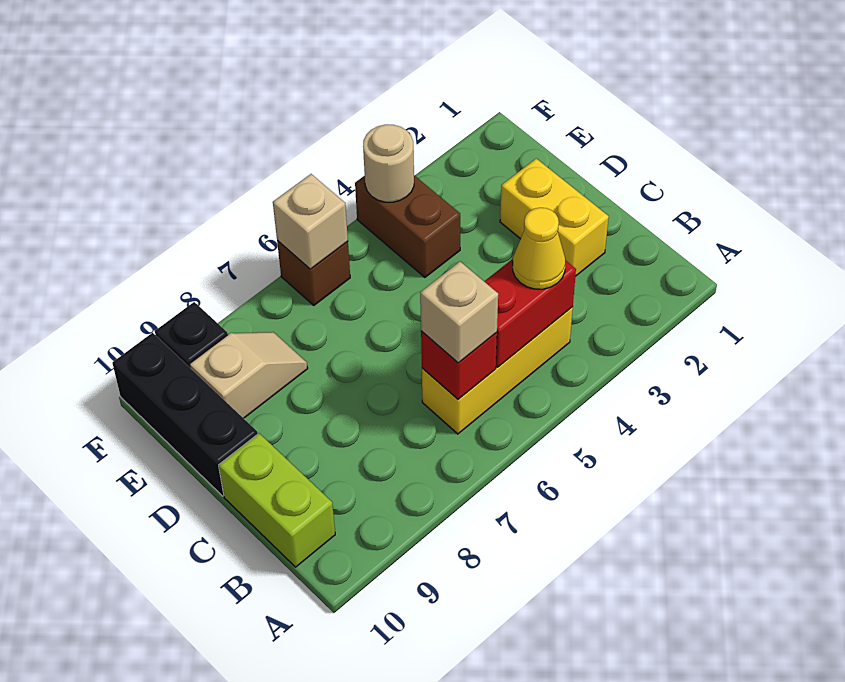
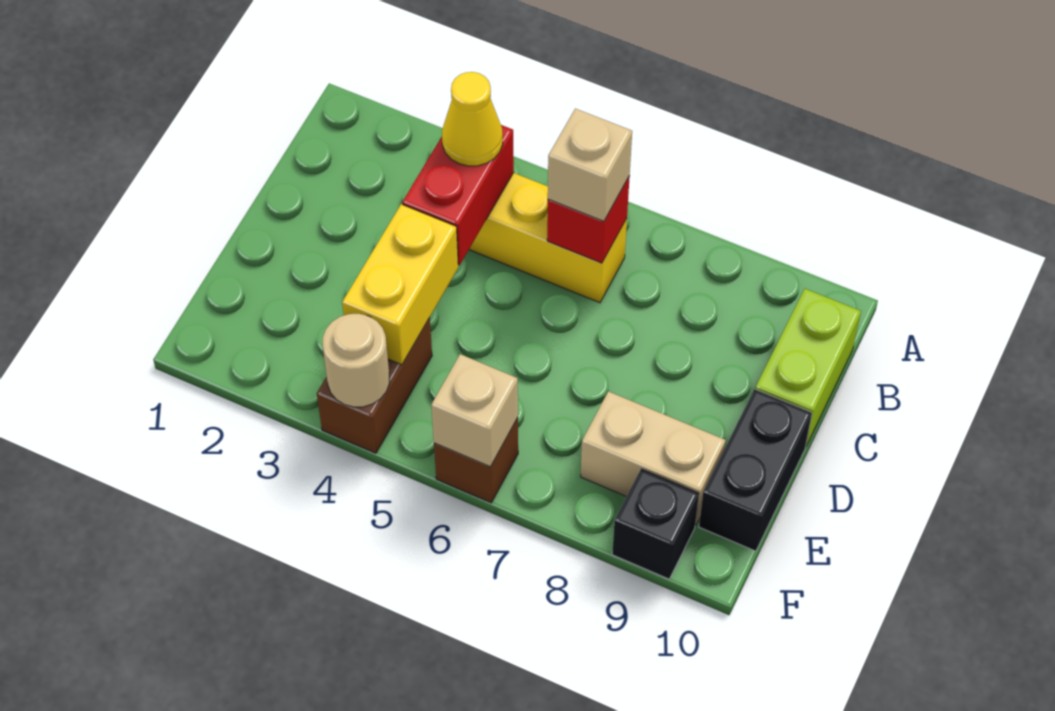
red brick B4:B5 level 2 -> red brick B4:C4 level 2
yellow brick C2:D2 level 1 -> yellow brick D4:E4 level 2
black brick D10:F10 level 1 -> black brick D10:E10 level 1
tan slope E8:E9 level 1 top 9 -> tan brick E8:E9 level 1

